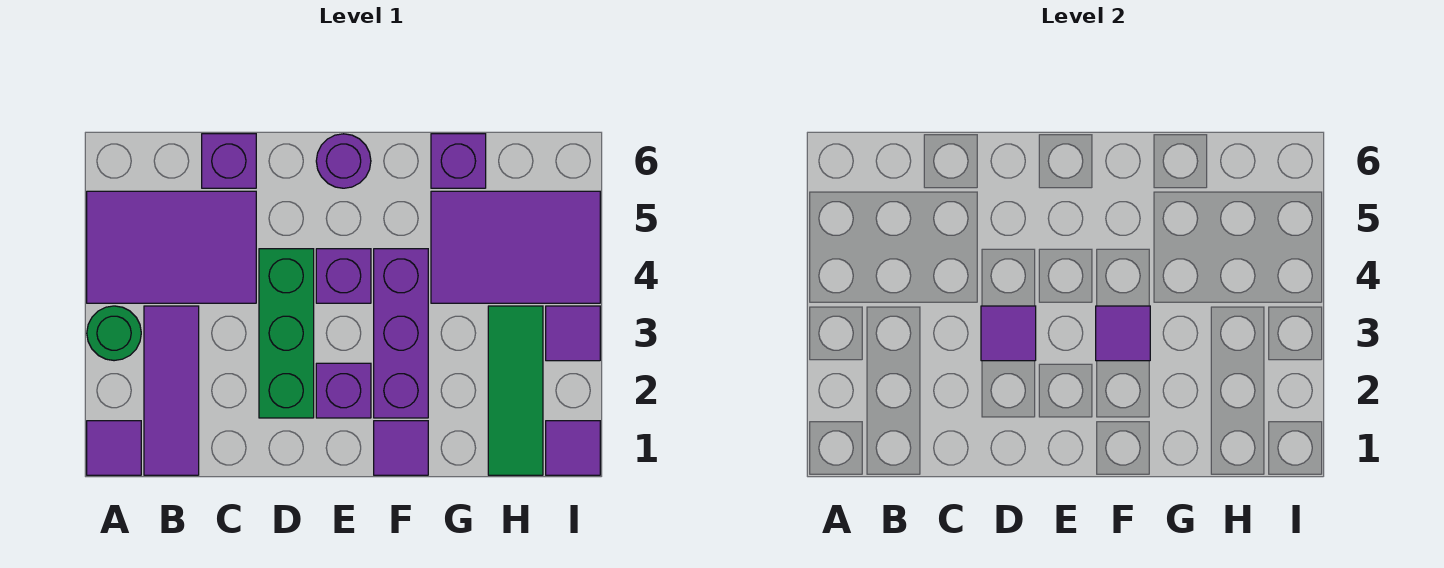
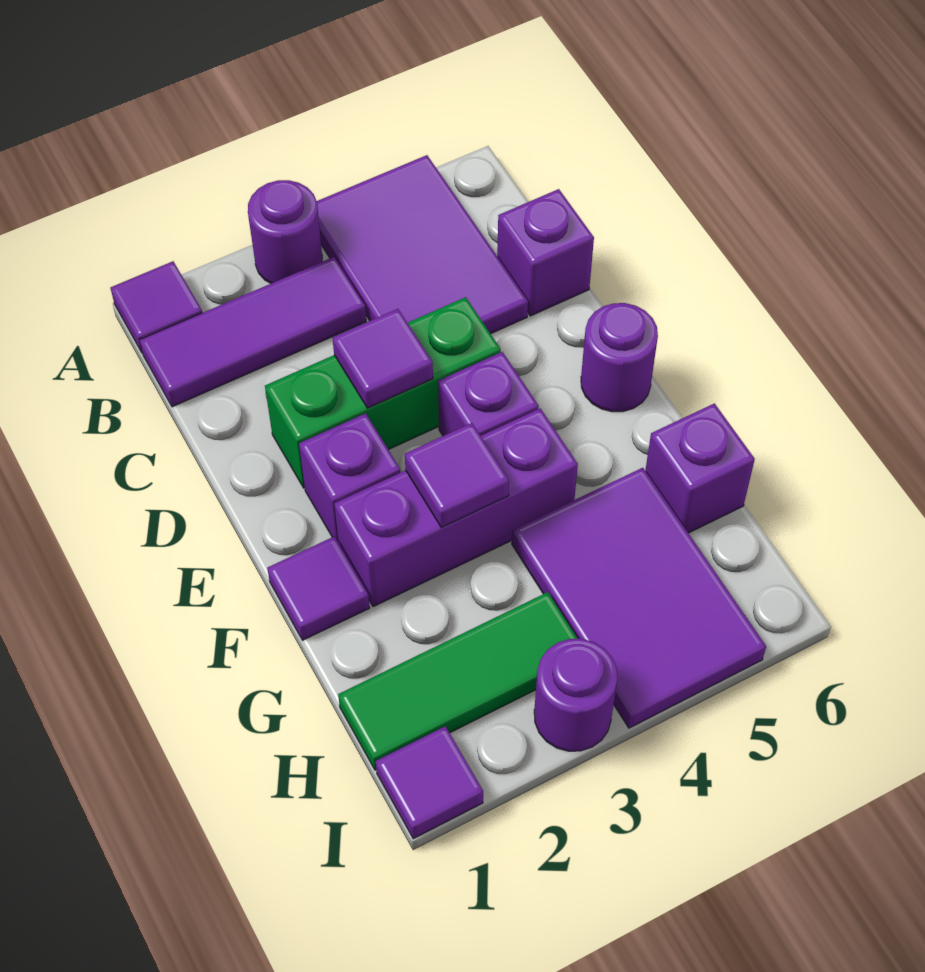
green round brick A3 level 1 -> purple round brick A3 level 1
purple tile I3 level 1 -> purple round brick I3 level 1

